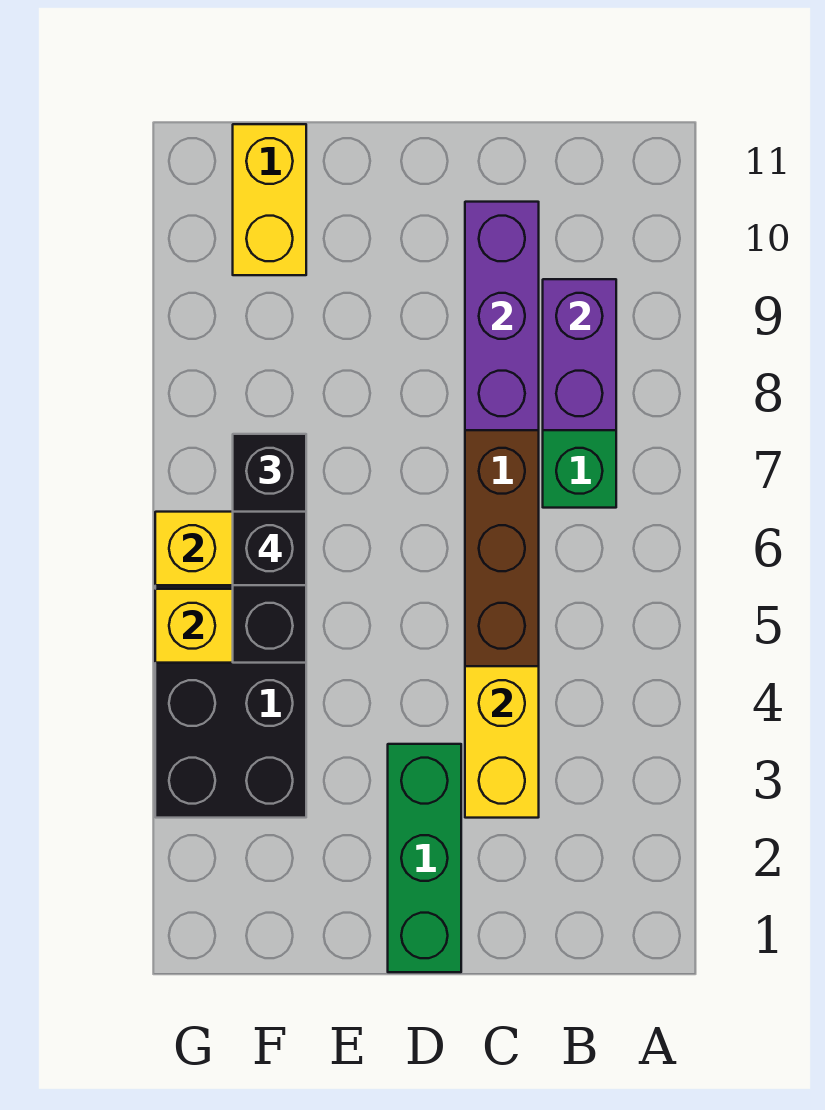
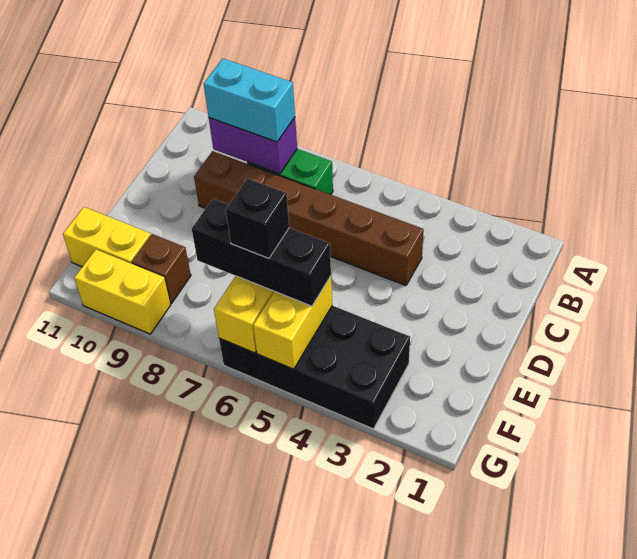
none -> cyan brick B8:B9 level 3
yellow brick C3:C4 level 2 -> yellow brick G9:G10 level 1
purple brick C8:C10 level 2 -> none
green brick D1:D3 level 1 -> none
none -> brown brick F9 level 1

